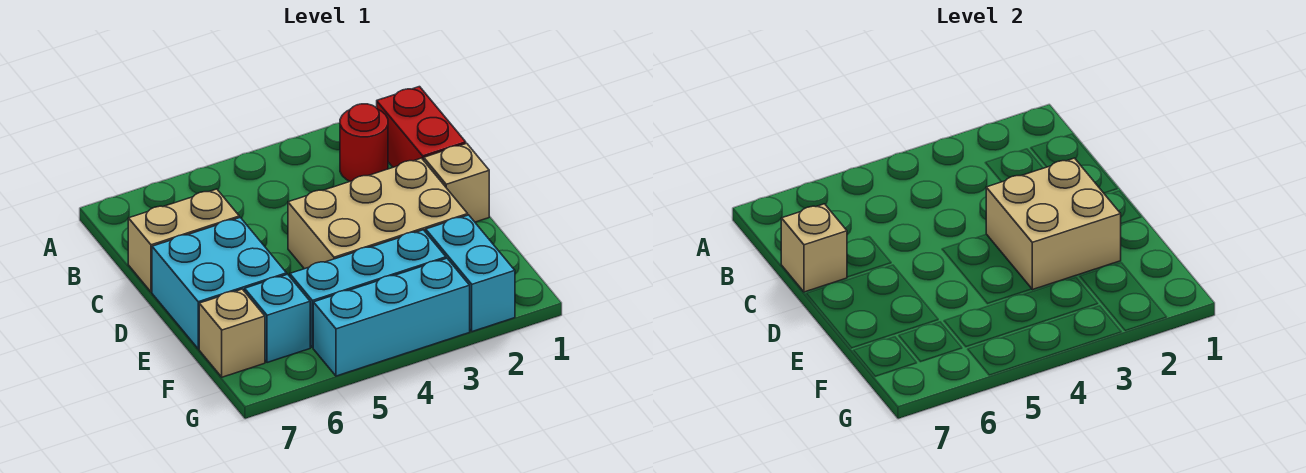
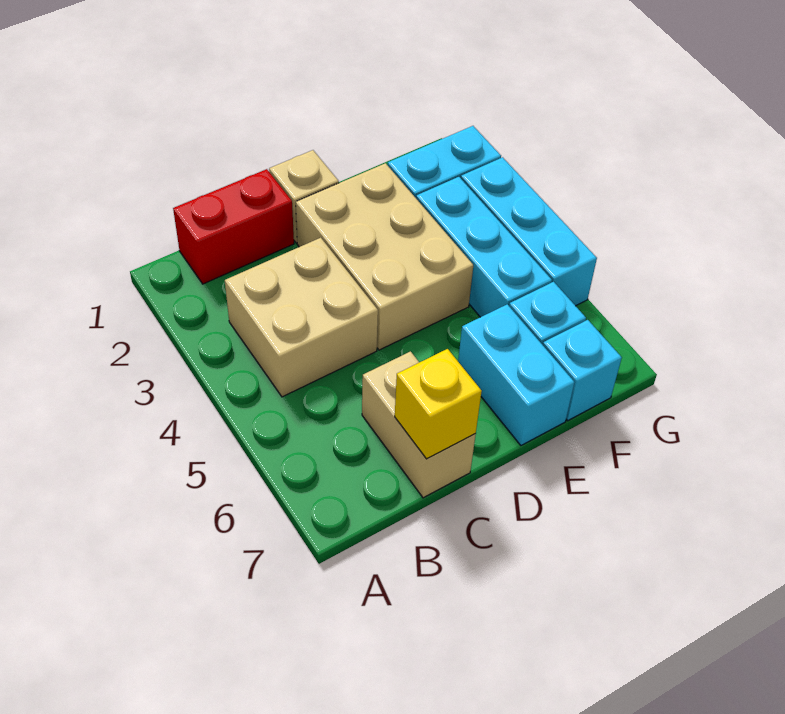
red round brick B2 level 1 -> none
tan brick C7 level 2 -> yellow brick C7 level 2
tan brick D2:E3 level 2 -> tan brick B3:C4 level 1
cyan brick D6:E7 level 1 -> cyan brick E6:E7 level 1
tan brick F7 level 1 -> cyan brick F7 level 1

